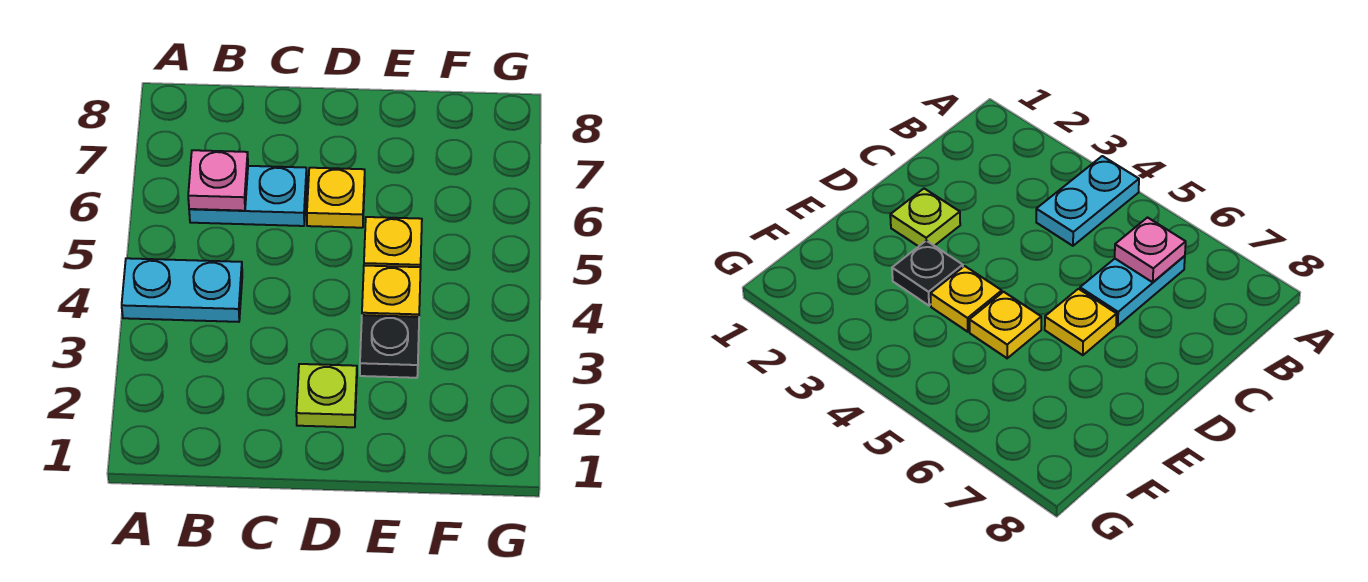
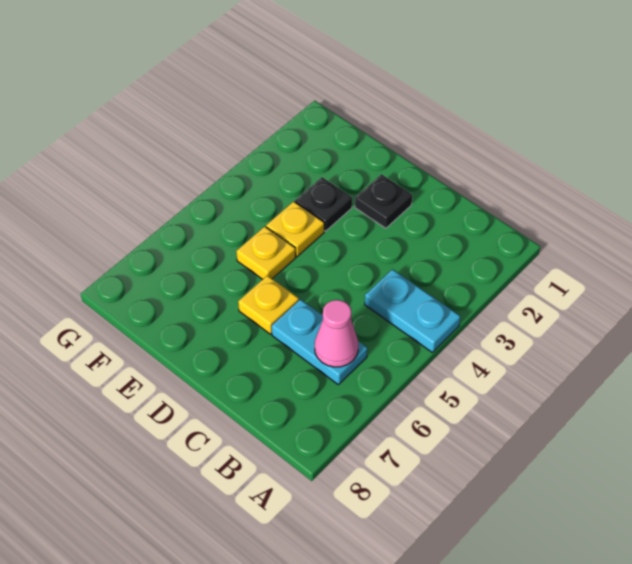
pink plate B6 level 2 -> pink cone B6 level 2
lime plate D2 level 1 -> black plate D2 level 1

